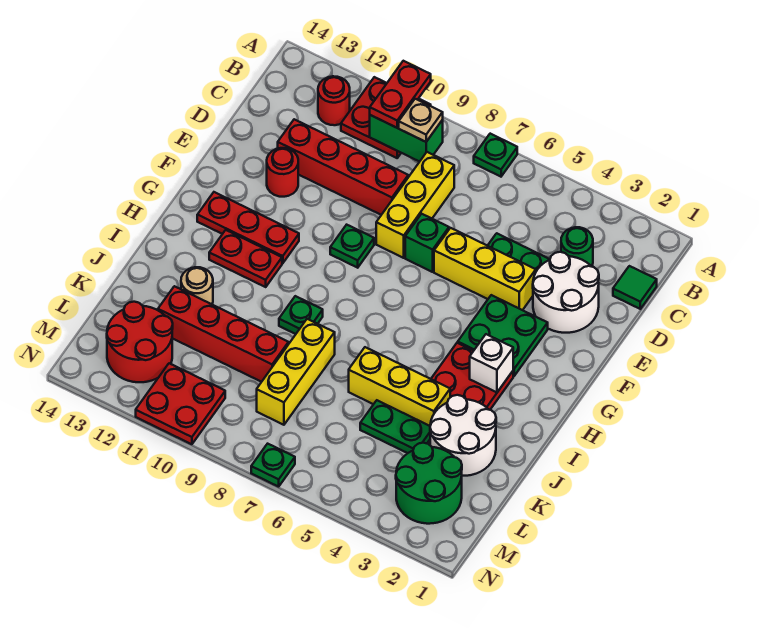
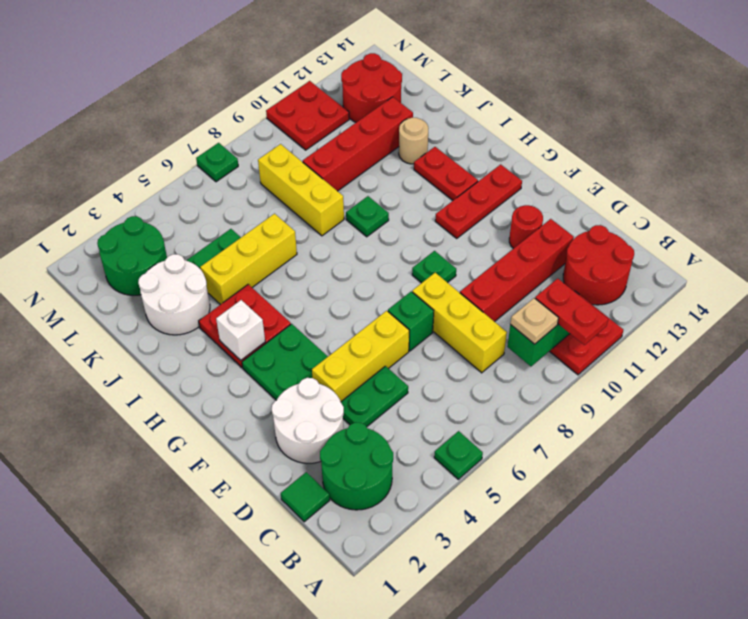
green plate A7 level 1 -> green plate A5 level 1
red round brick B12 level 1 -> red round brick B12:C13 level 1
green round brick C3 level 1 -> green round brick B2:C3 level 1
red plate H11:H12 level 1 -> red plate H12:I12 level 1

